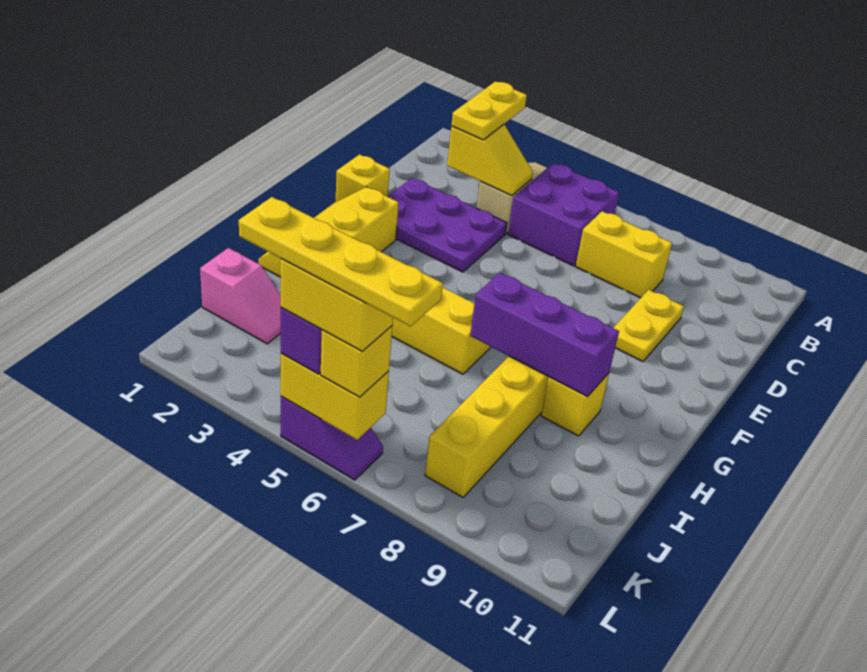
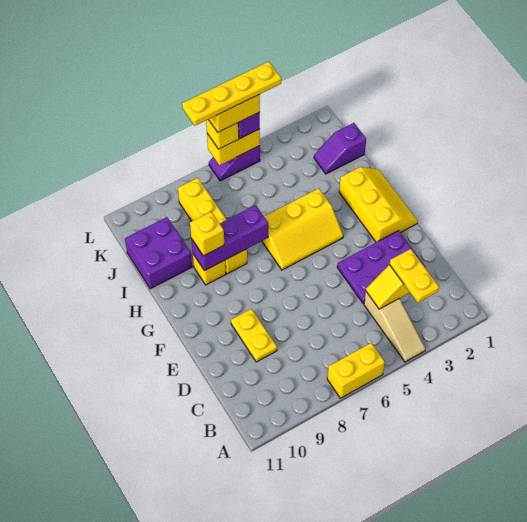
purple brick B5:C6 level 1 -> purple brick I10:J11 level 1
yellow brick C7:C8 level 1 -> yellow brick A6:A7 level 1
yellow brick E1 level 1 -> yellow brick H9 level 3
pink slope J1:J2 level 1 top 1 -> purple slope J1:J2 level 1 top 1

